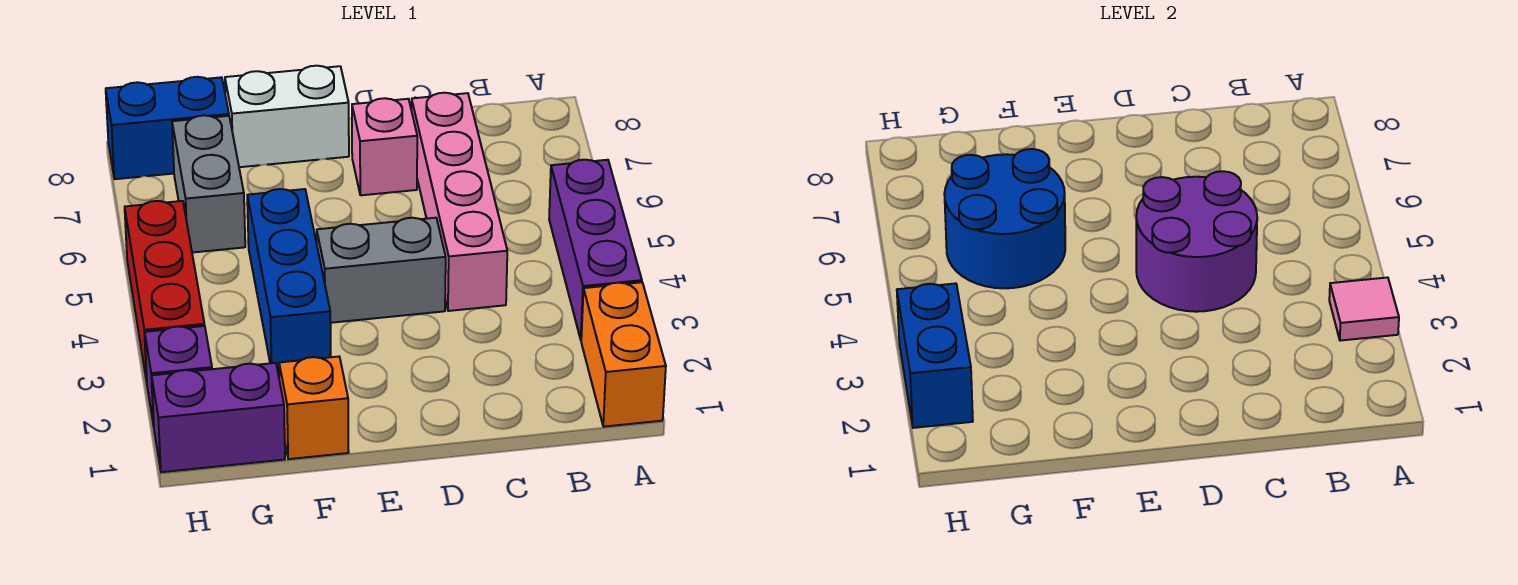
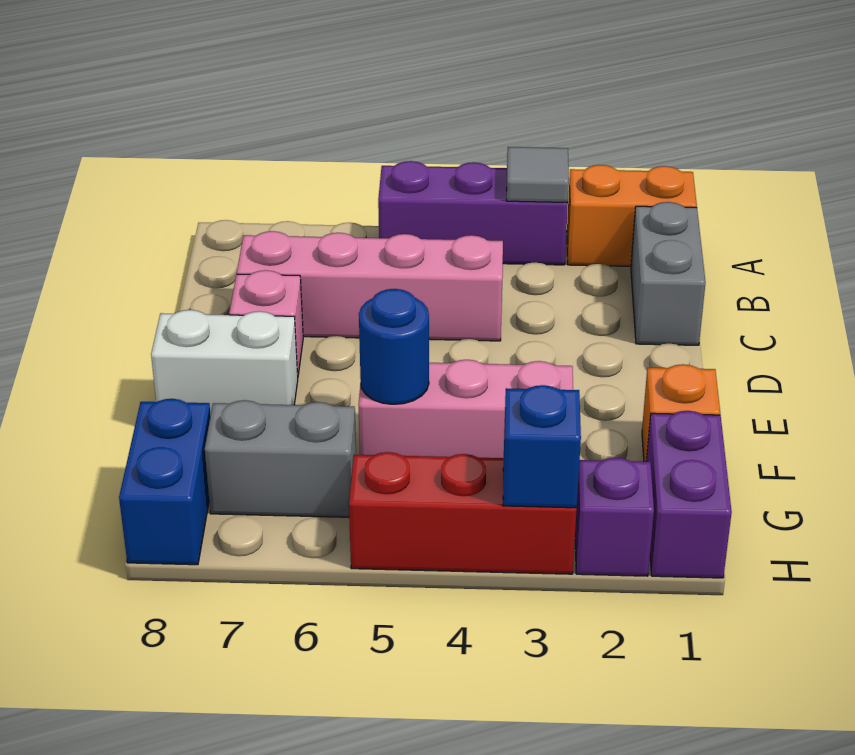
pink tile A3 level 2 -> grey tile A3 level 2
purple round brick C4:D5 level 2 -> none
grey brick D4:E4 level 1 -> grey brick B1:C1 level 1
white brick E8:F8 level 1 -> white brick E7:E8 level 1
blue brick F3:F5 level 1 -> pink brick F3:F5 level 1
blue round brick F5:G6 level 2 -> blue round brick F5 level 2
blue brick H2:H3 level 2 -> blue brick H3 level 2

